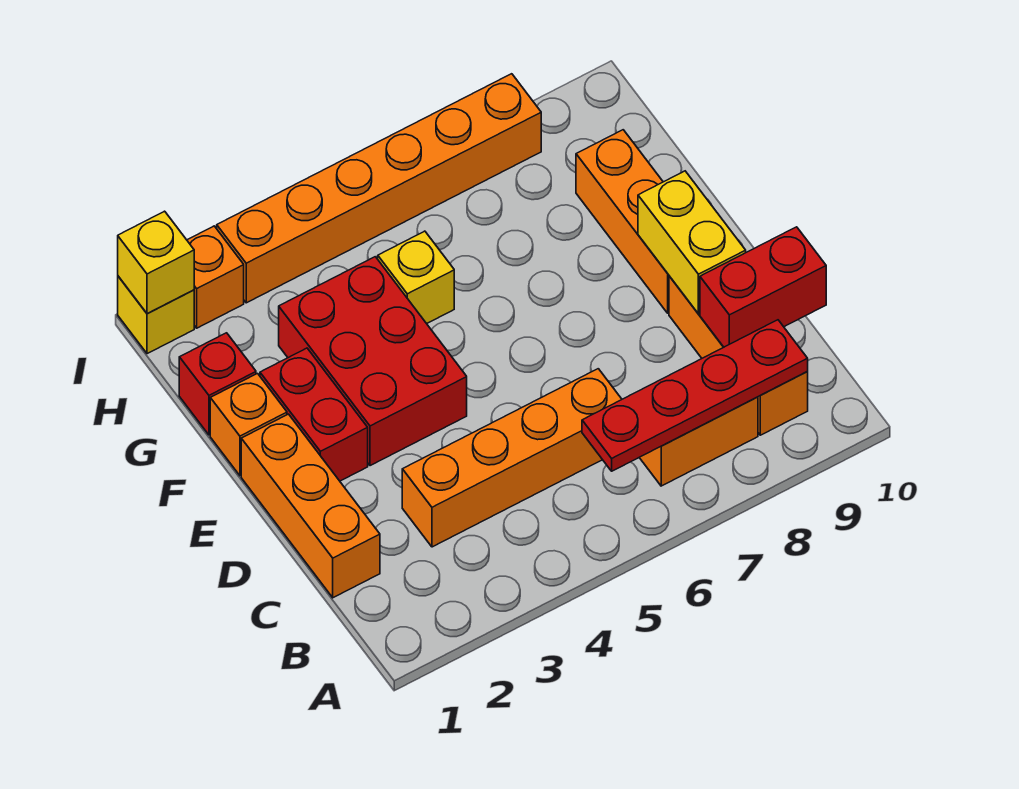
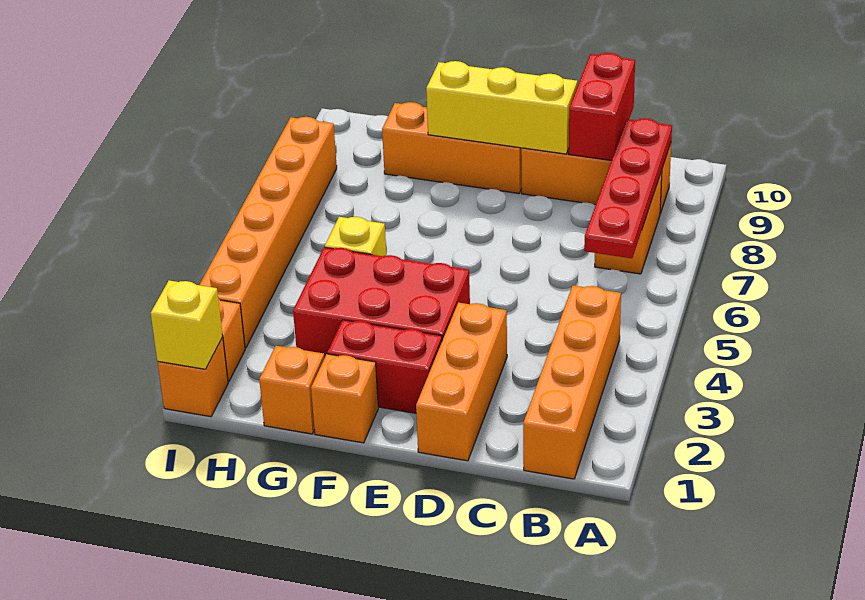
orange brick C1:E1 level 1 -> orange brick D1:D3 level 1
orange brick C3:C6 level 1 -> orange brick B1:B4 level 1
yellow brick D9:E9 level 2 -> yellow brick D9:F9 level 2
red brick G1 level 1 -> orange brick G1 level 1
yellow brick I1 level 1 -> orange brick I1 level 1

